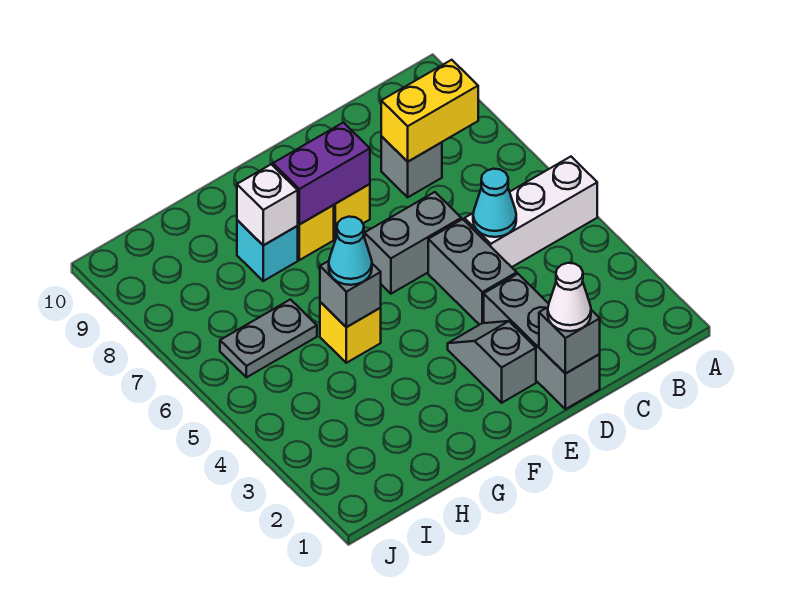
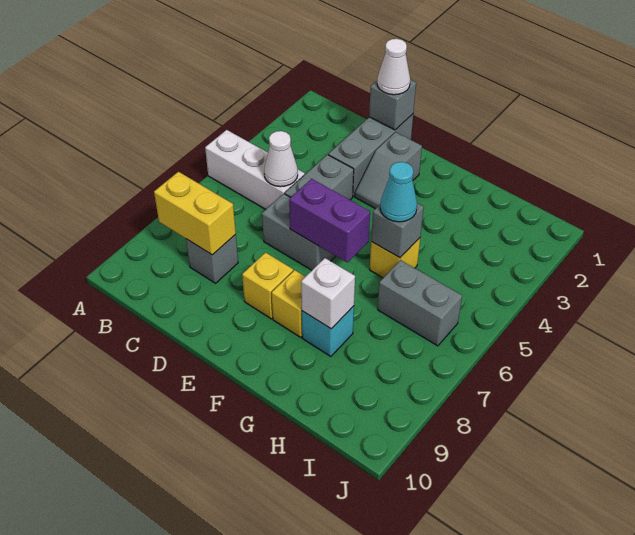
cyan cone C5 level 2 -> white cone C5 level 2
purple brick E8:F8 level 2 -> purple brick E6:F6 level 2
grey plate H6:I6 level 1 -> grey brick H6:I6 level 1

